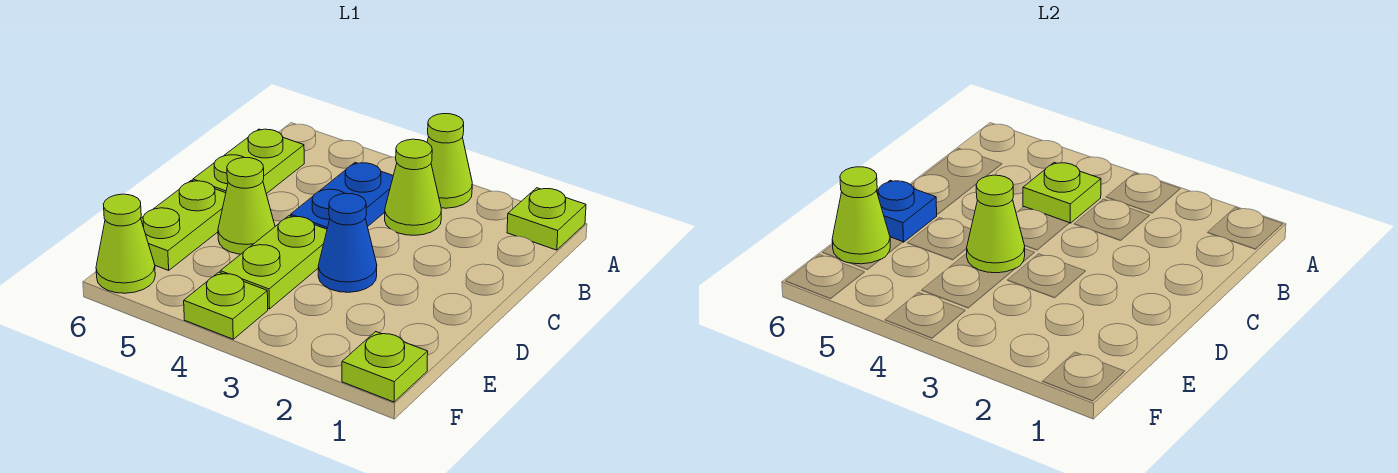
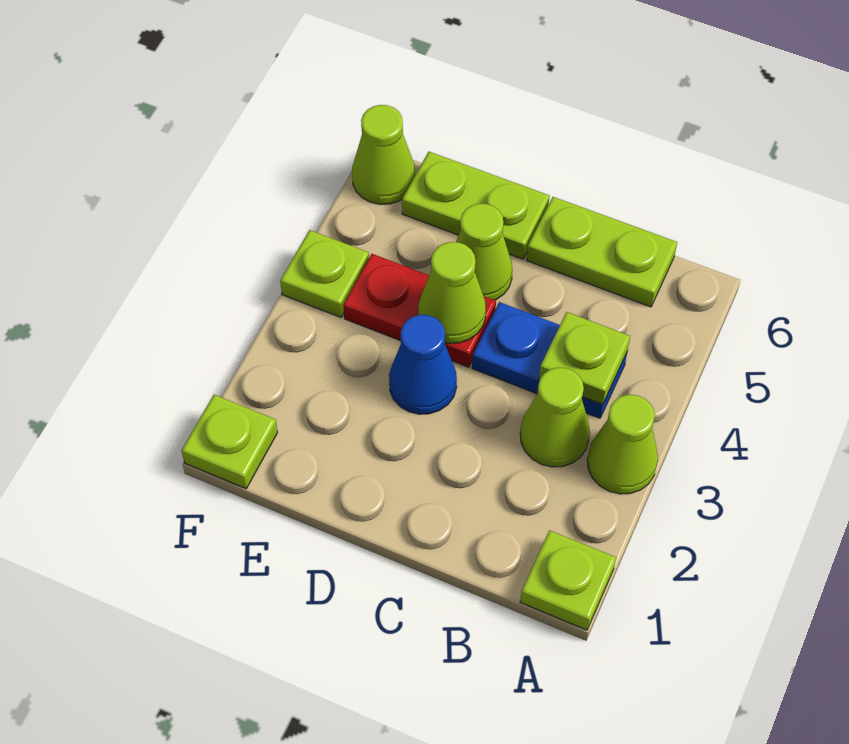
lime plate D4:E4 level 1 -> red plate D4:E4 level 1
blue plate D6 level 2 -> none
lime cone E6 level 2 -> none

